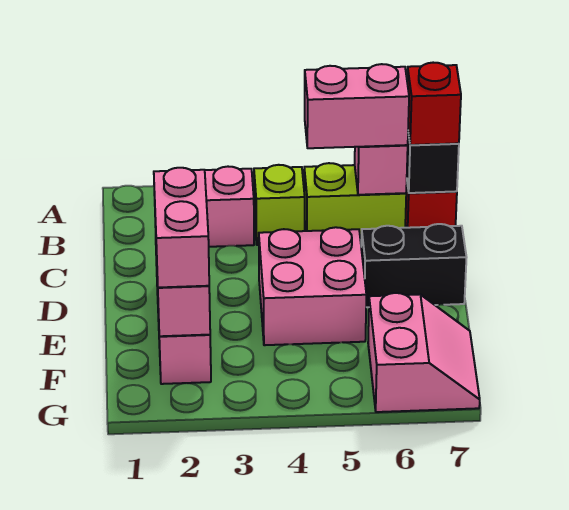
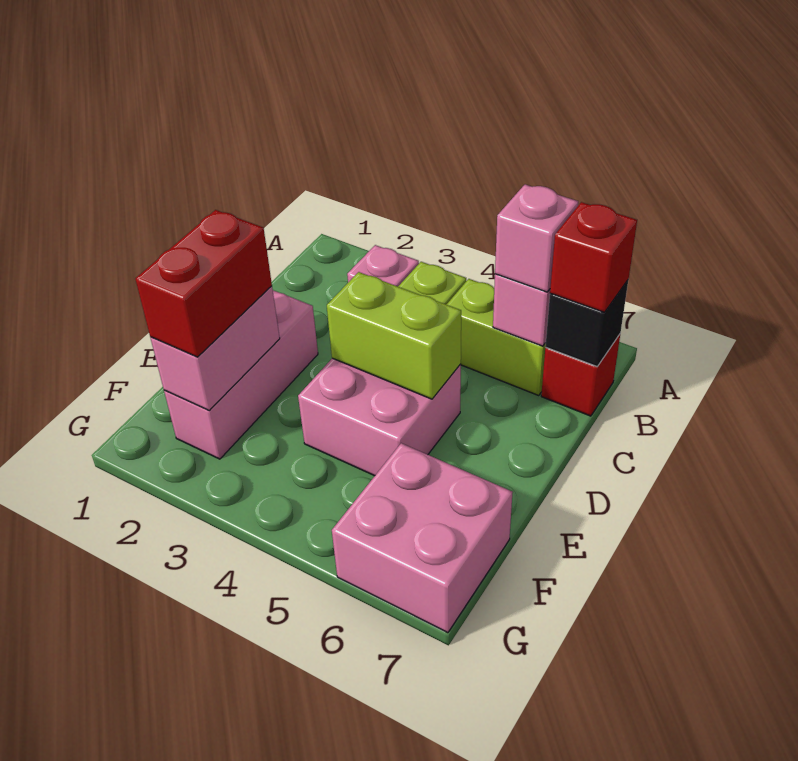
pink brick B5:B6 level 3 -> pink brick B6 level 3
none -> lime brick D4:D5 level 2
black brick D6:D7 level 1 -> none
pink brick E2:F2 level 3 -> red brick E2:F2 level 3
pink slope F6:G7 level 1 top 6 -> pink brick F6:G7 level 1

